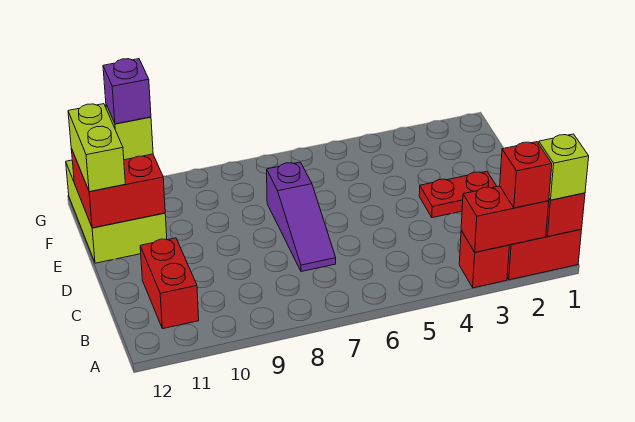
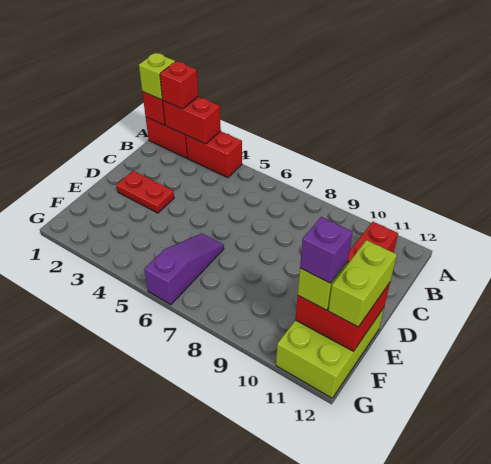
red brick A3 level 1 -> red brick A3:A4 level 1
purple slope C7:E7 level 1 top E -> purple slope E6:G6 level 1 top G

